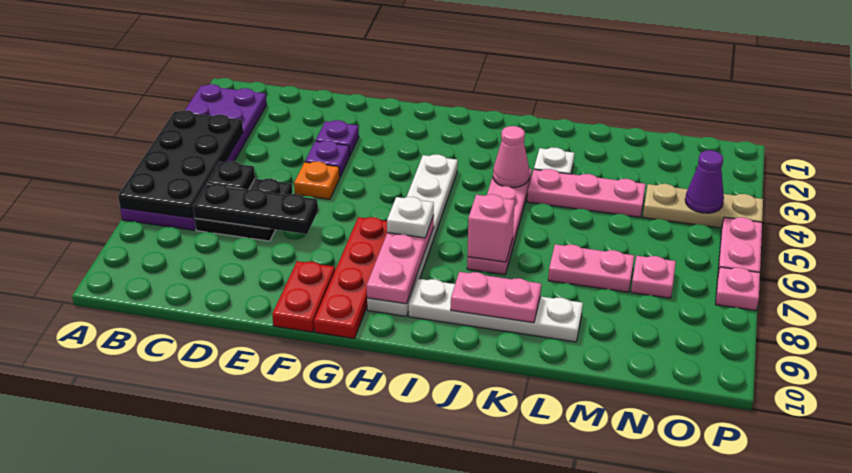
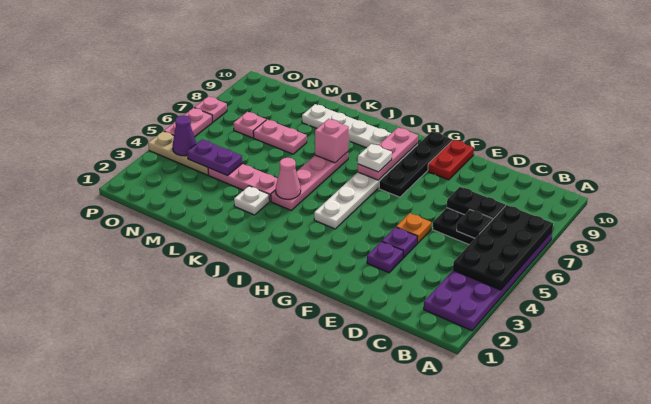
black plate C7:E7 level 2 -> black plate C7:D7 level 2
red plate G7:G10 level 1 -> black plate G7:G10 level 1
pink plate J9:K9 level 2 -> none
none -> purple plate M4:N4 level 2

